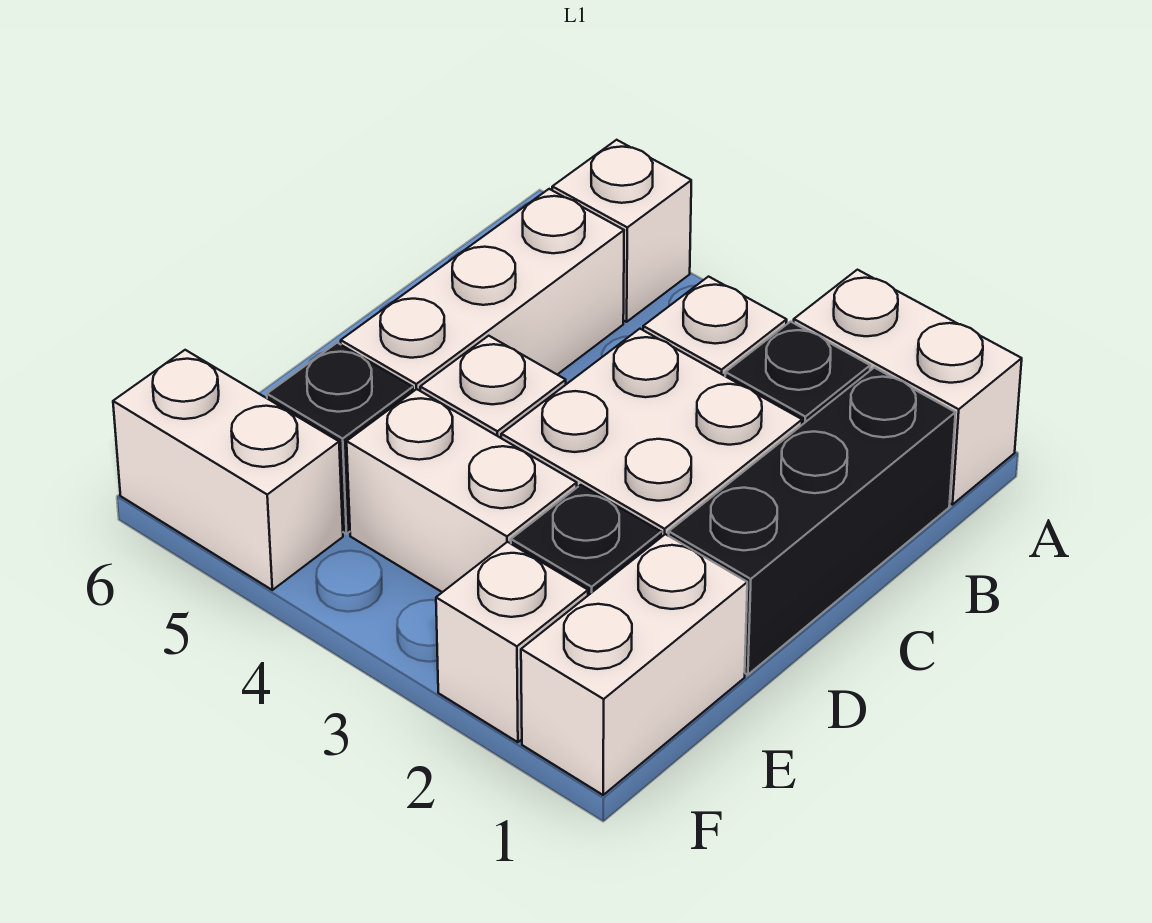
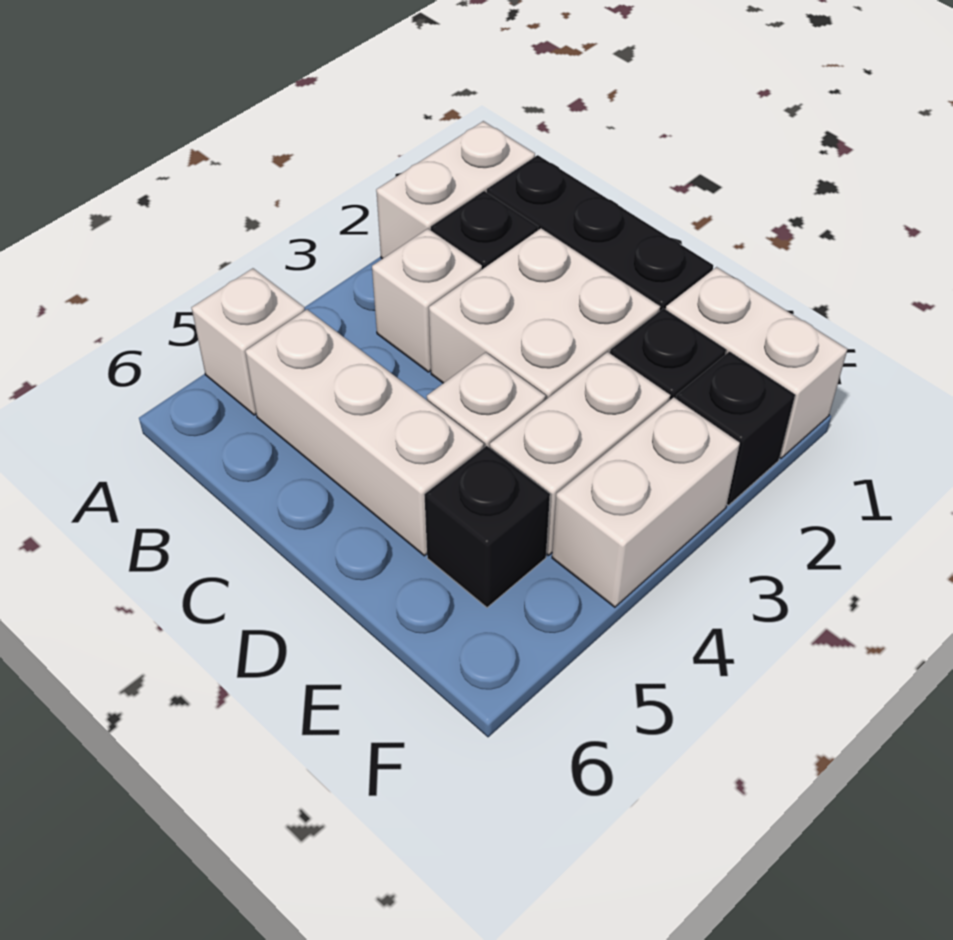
white brick F2 level 1 -> black brick F2 level 1
white brick F5:F6 level 1 -> white brick F3:F4 level 1

